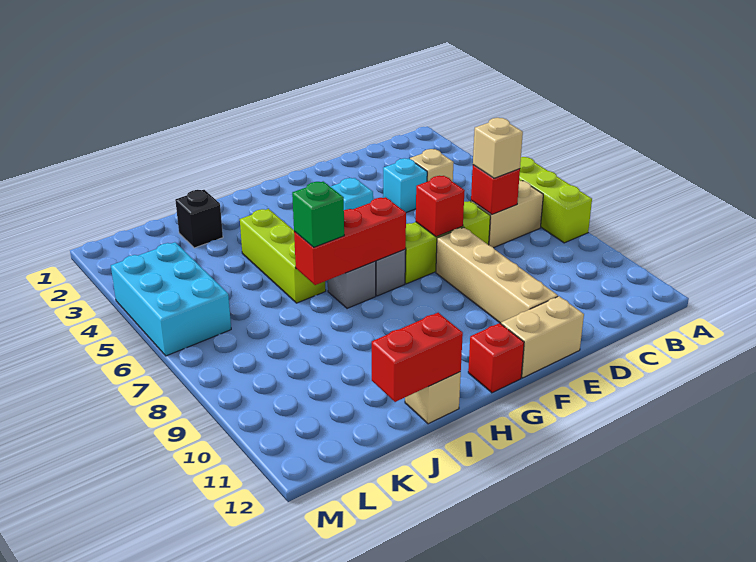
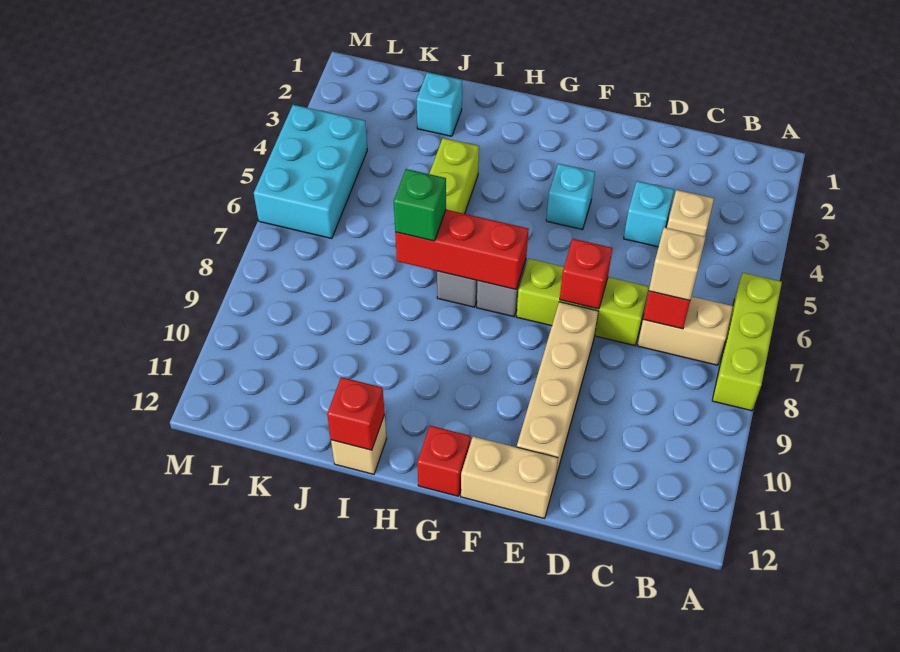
red brick I12:J12 level 2 -> red brick I12 level 2
black brick J2 level 1 -> cyan brick J2 level 1

